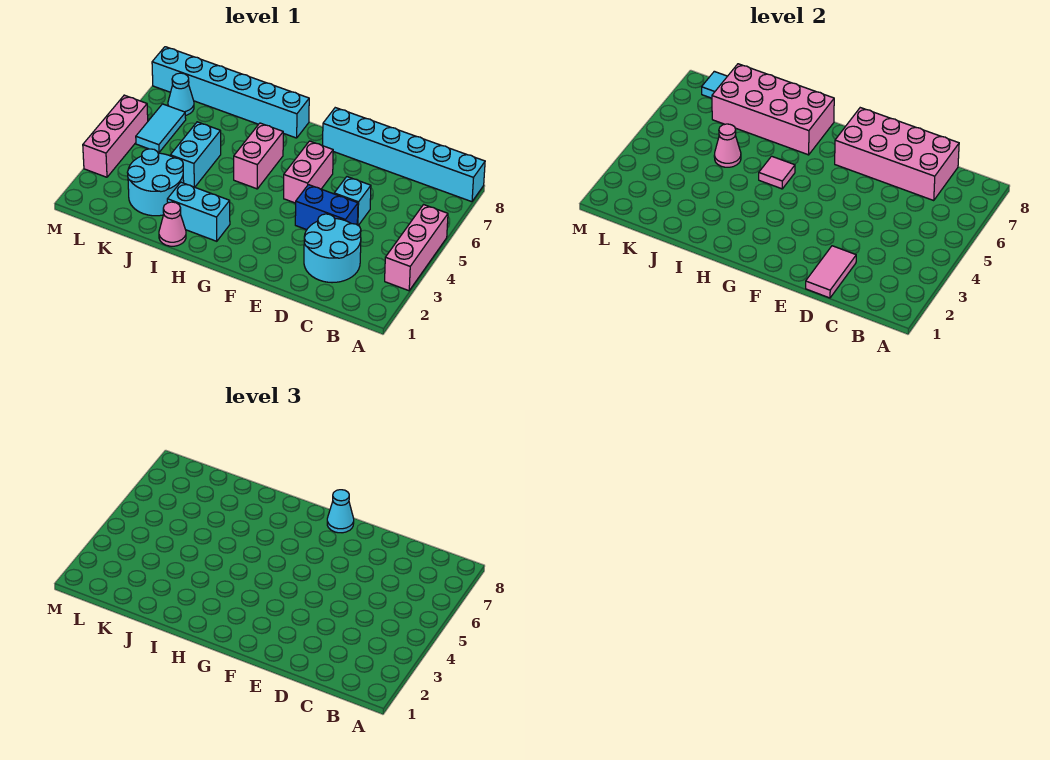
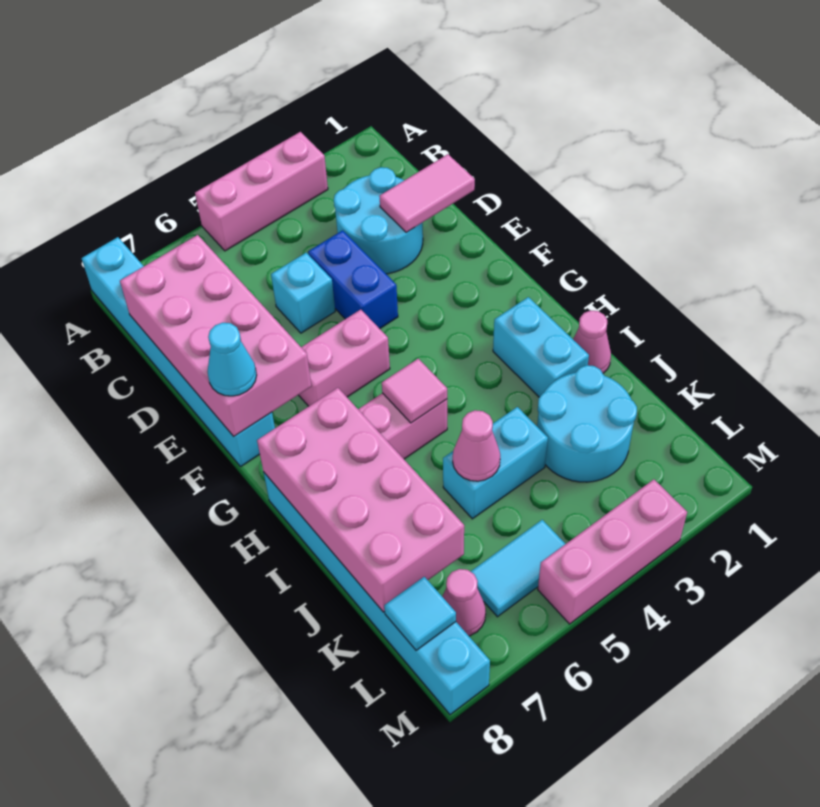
cyan cone L7 level 1 -> pink cone L7 level 1

